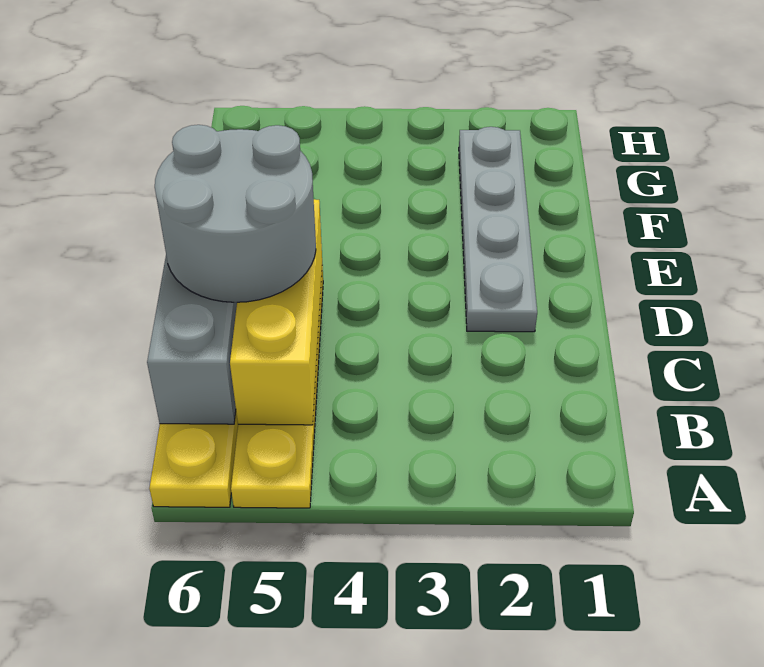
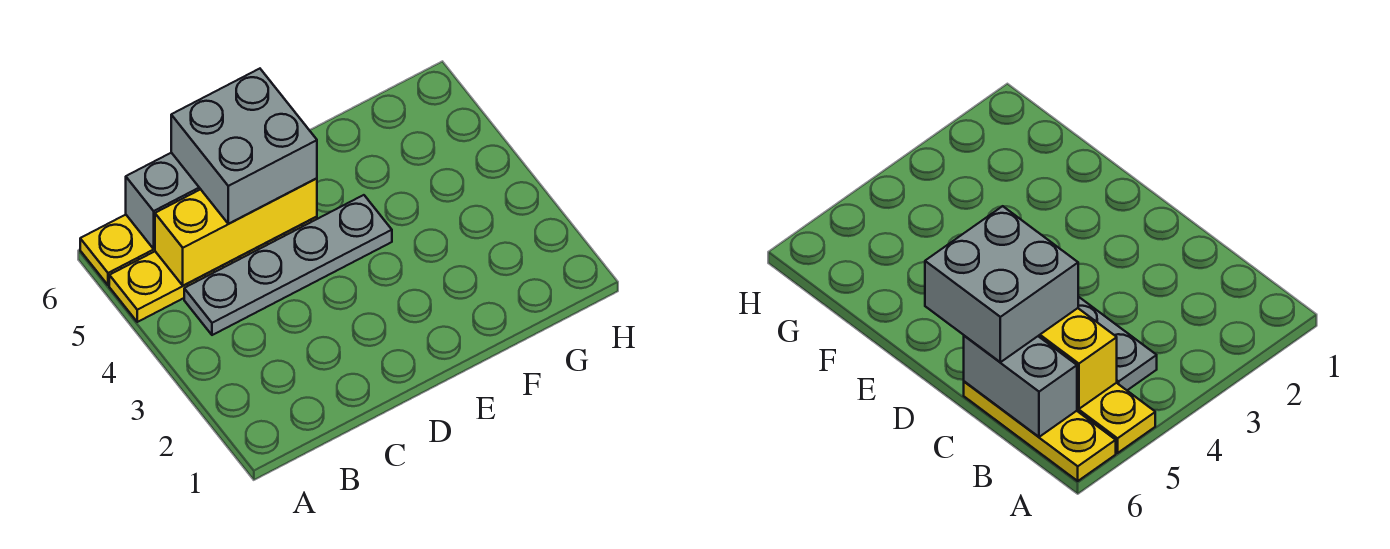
grey round brick C5:D6 level 3 -> grey brick C5:D6 level 3
grey plate D2:G2 level 1 -> grey plate B4:E4 level 1

